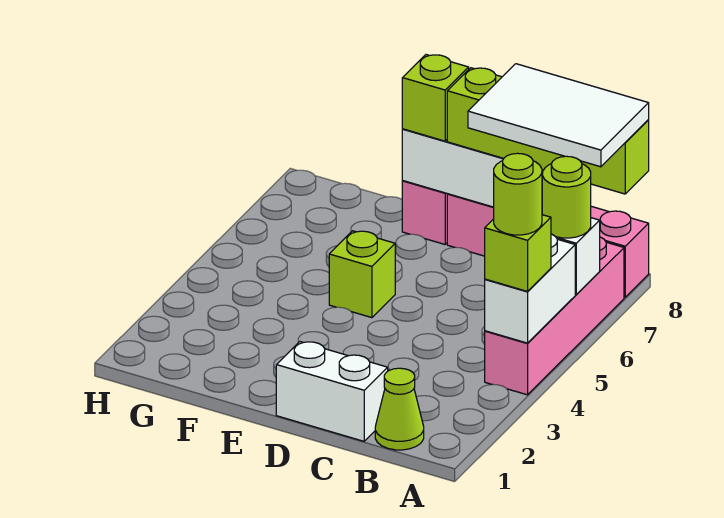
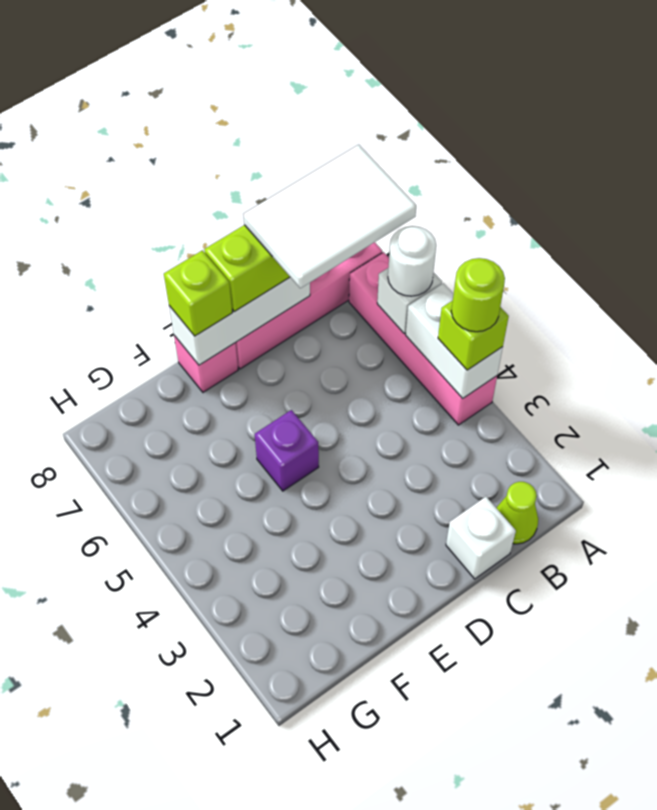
lime round brick A6 level 3 -> white round brick A6 level 3
white brick C1:D1 level 1 -> white brick C1 level 1
lime brick E5 level 1 -> purple brick E5 level 1

